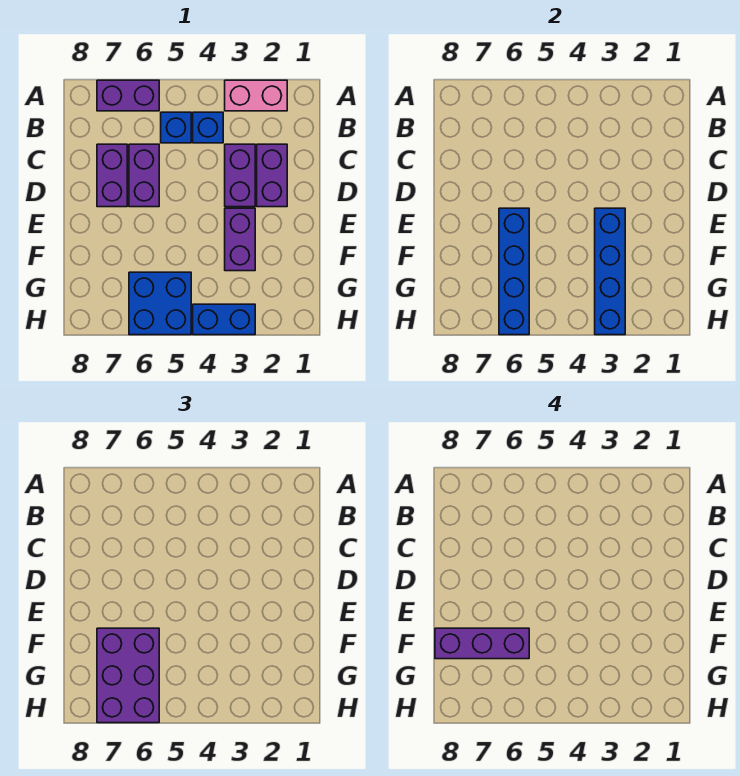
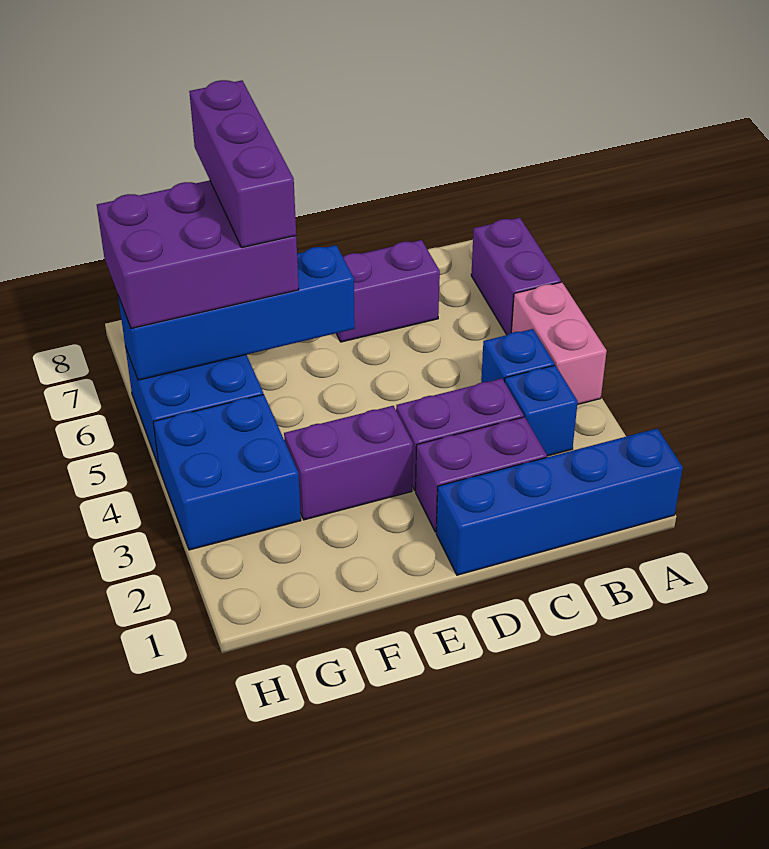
pink brick A2:A3 level 1 -> pink brick A4:A5 level 1
blue brick B5 level 1 -> blue brick B3 level 1
purple brick C6:D6 level 1 -> none
blue brick E3:H3 level 2 -> blue brick A1:D1 level 1
blue brick H3:H4 level 1 -> blue brick G3:H4 level 1

